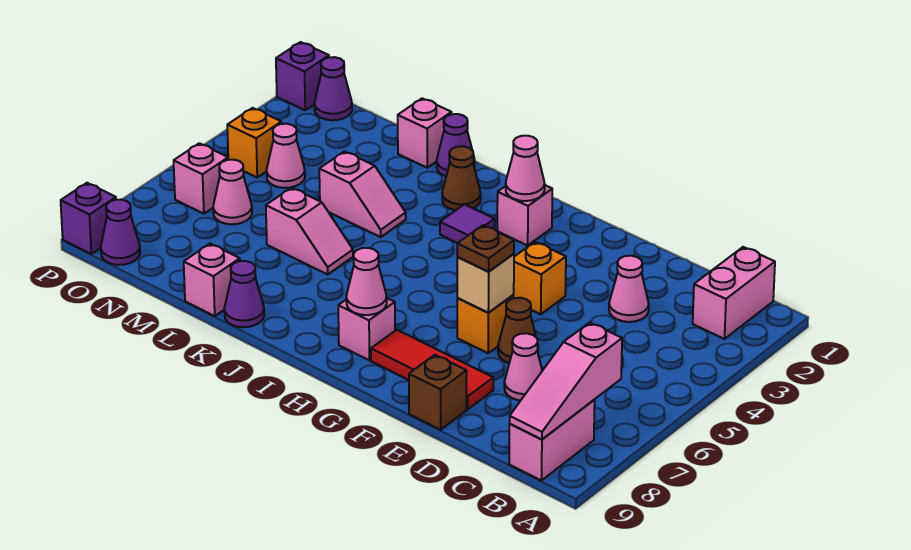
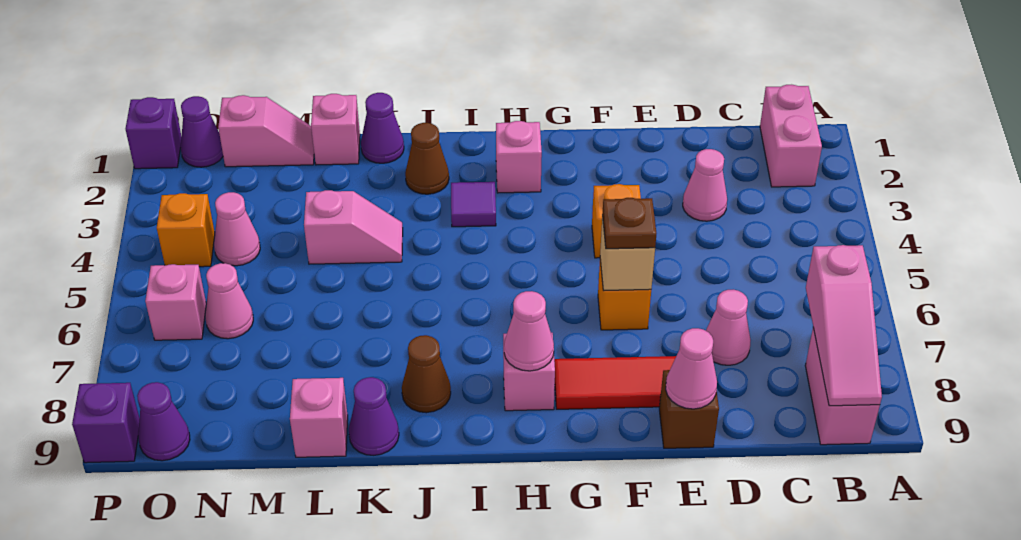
brown cone E6 level 1 -> brown cone J8 level 1
pink cone H2 level 2 -> pink cone E9 level 2
pink slope K6:L6 level 1 top L -> pink slope M1:N1 level 1 top N

